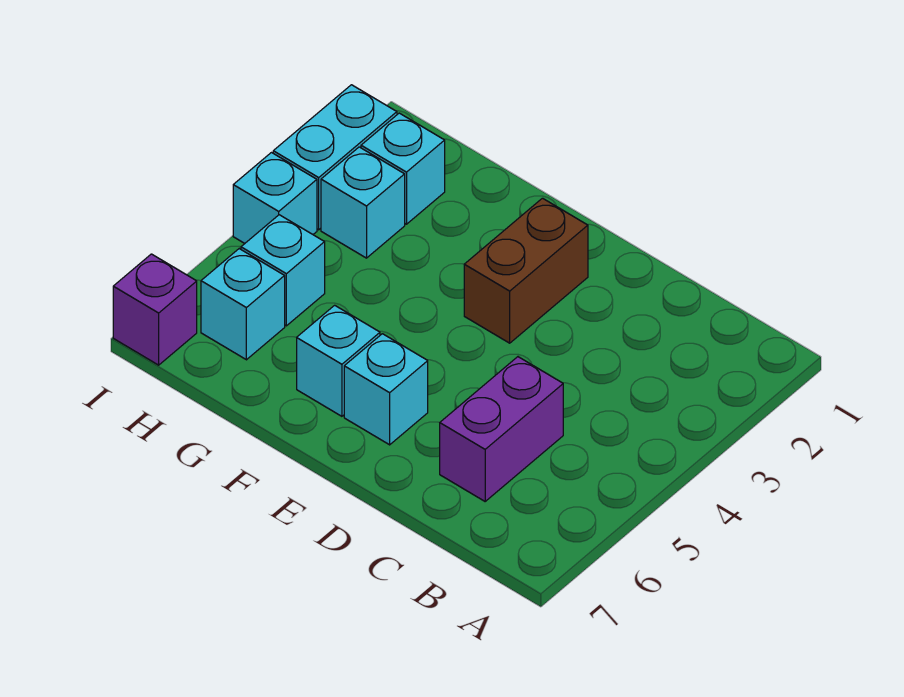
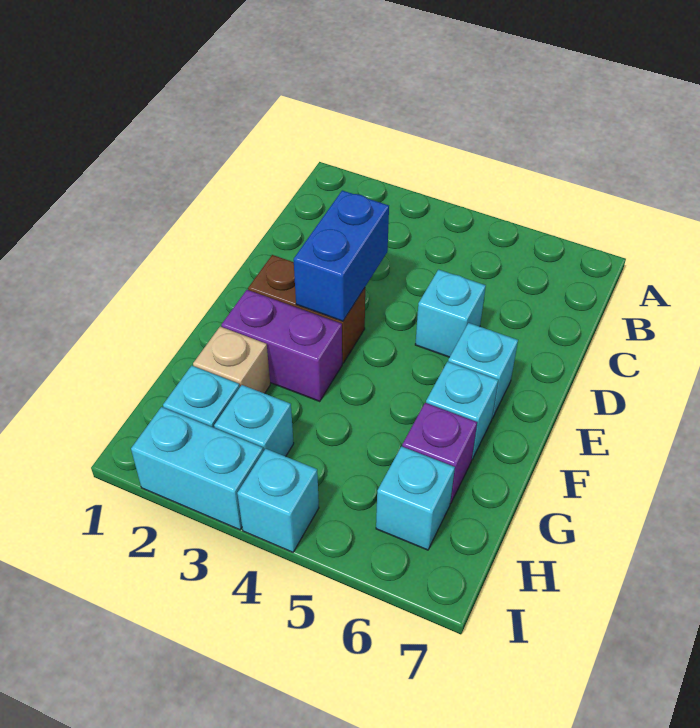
purple brick C5:C6 level 1 -> purple brick F2:F3 level 1
none -> blue brick D3:E3 level 2
none -> tan brick G2 level 1
cyan brick H5 level 1 -> cyan brick D5 level 1
purple brick I7 level 1 -> purple brick G6 level 1

